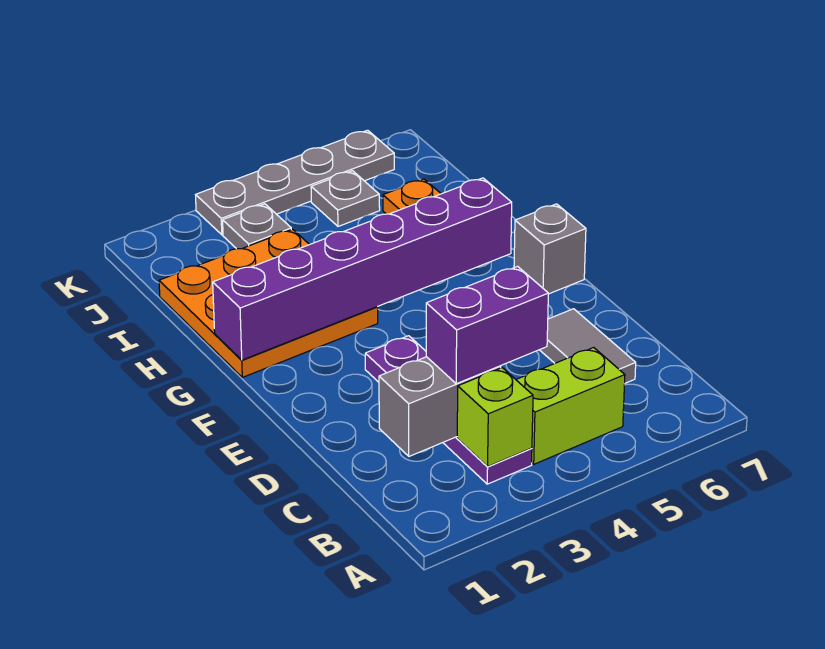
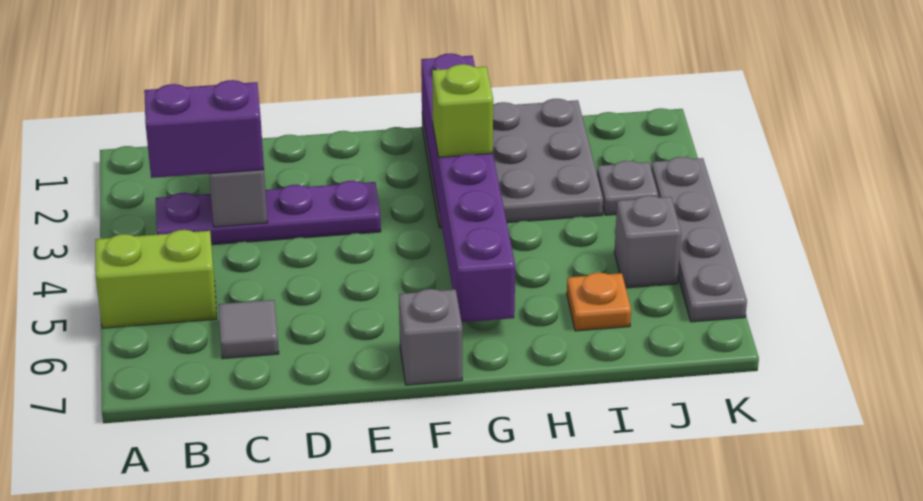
lime brick B3 level 2 -> lime brick G3 level 3
lime brick B4:B5 level 1 -> lime brick A5:B5 level 1
purple brick C3:C4 level 3 -> purple brick B3:C3 level 3
grey tile C6:D6 level 1 -> grey tile C6 level 1
orange plate G1:I3 level 1 -> grey plate G1:I3 level 1
grey plate J5 level 1 -> grey brick J5 level 1

